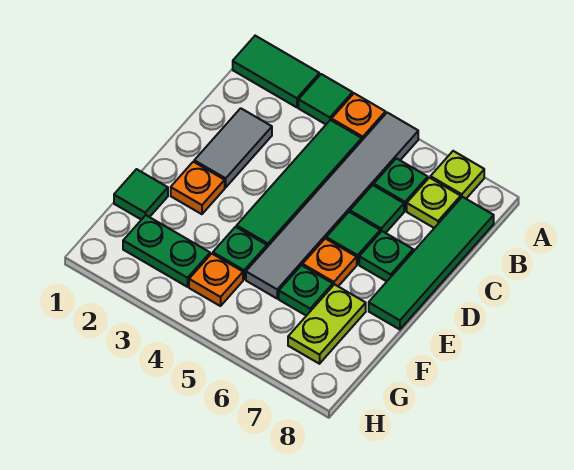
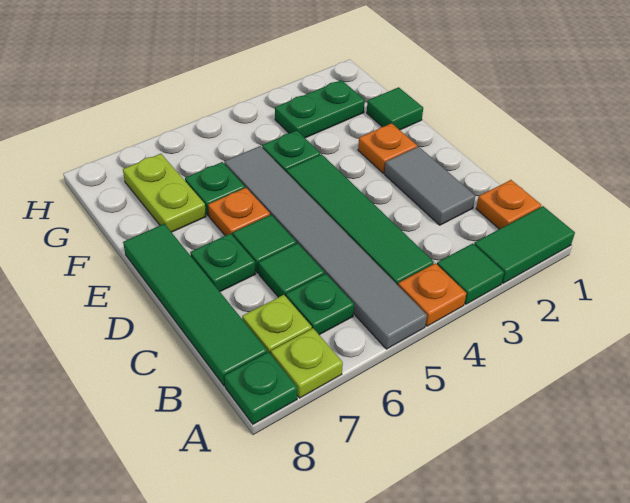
none -> green plate A8 level 1
orange plate G4 level 1 -> orange plate B1 level 1

